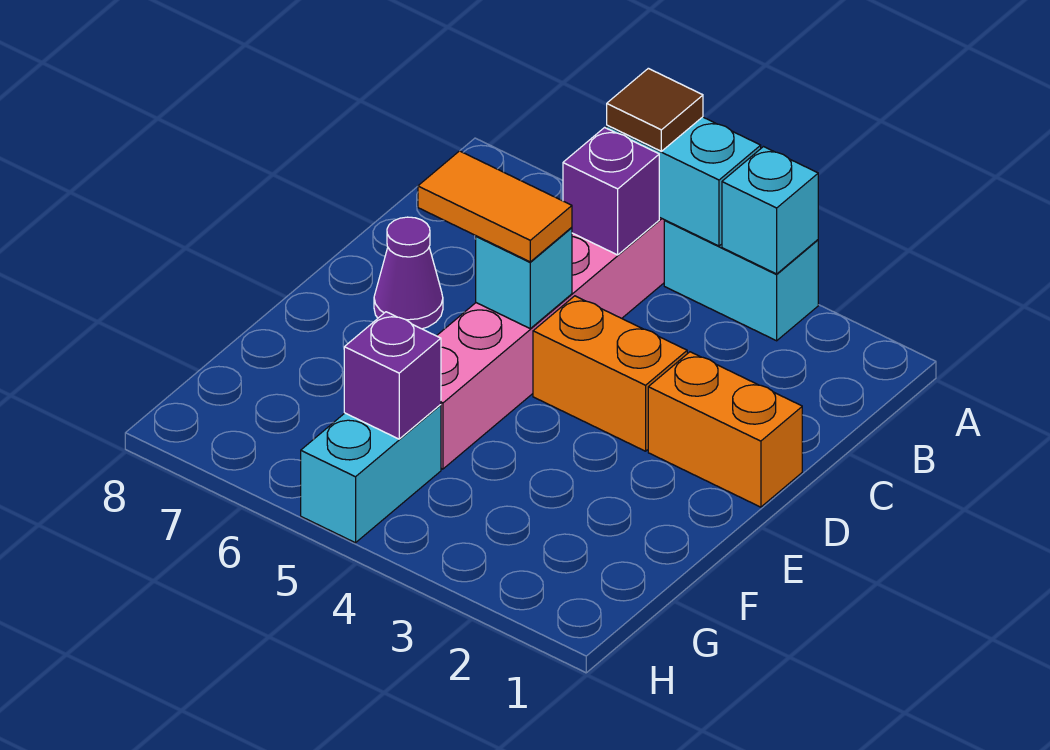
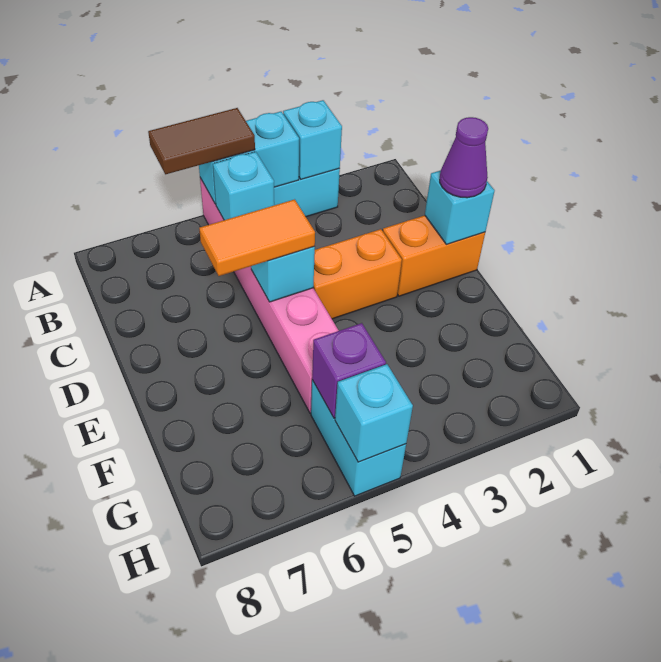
brown tile A5 level 3 -> brown tile A5:A6 level 3
purple brick B5 level 2 -> cyan brick B5 level 2
none -> cyan brick D1 level 2
purple cone D7 level 1 -> purple cone D1 level 3
none -> cyan brick H5 level 2

